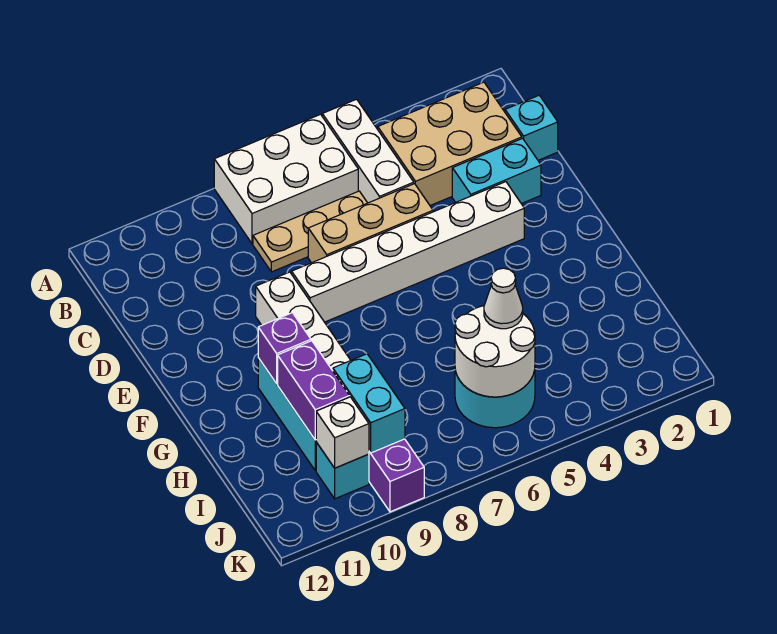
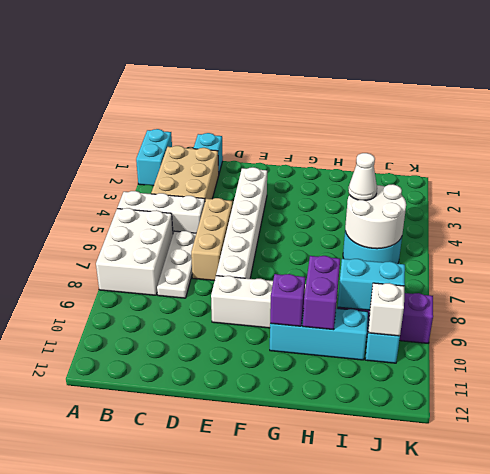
tan plate C6:C8 level 1 -> white plate C6:C8 level 1
cyan brick D2:D3 level 1 -> cyan brick A1:A2 level 1
purple brick H10:I10 level 2 -> purple brick H9:H10 level 2

